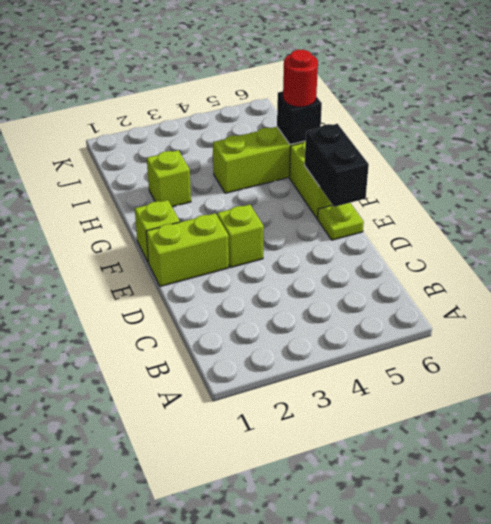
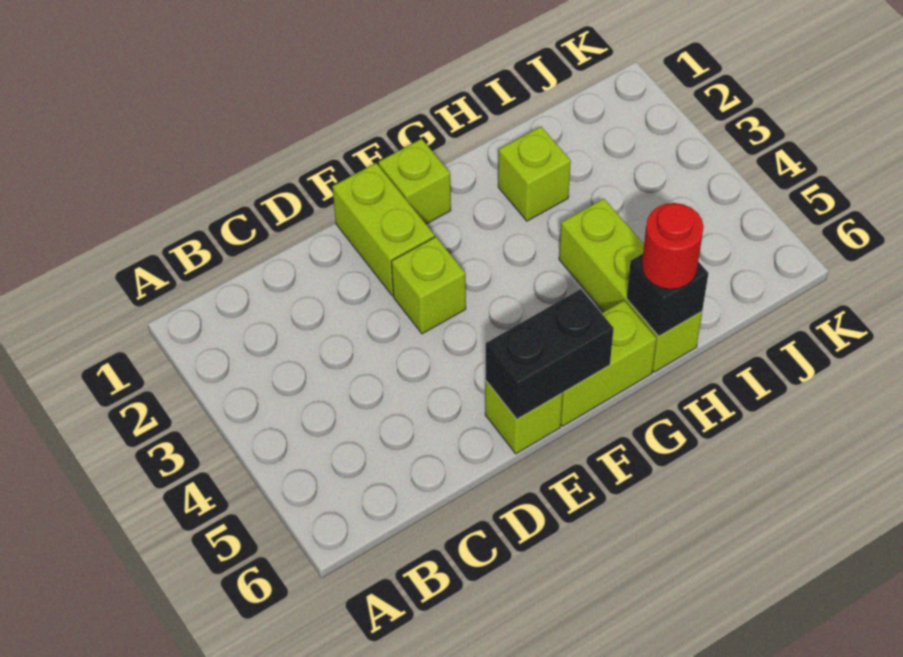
lime plate E6 level 1 -> lime brick E6 level 1

